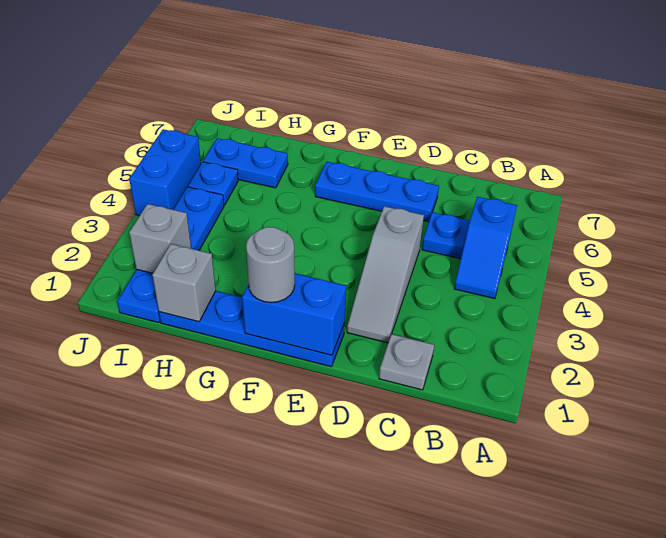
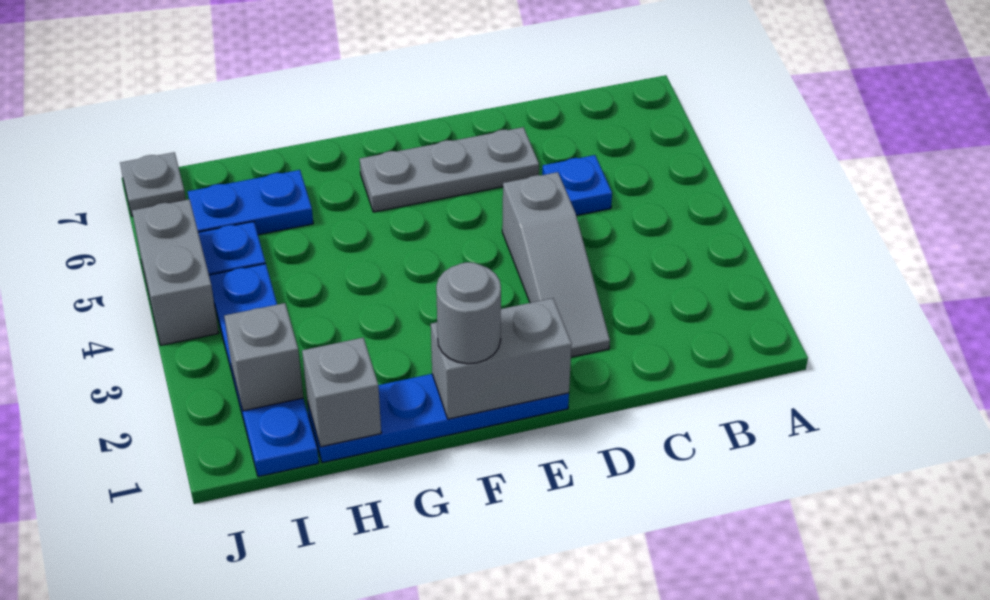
blue slope B4:B5 level 1 top 5 -> none
grey plate C1 level 1 -> grey plate J7 level 1
blue plate D6:F6 level 1 -> grey plate D6:F6 level 1
blue brick E1:F1 level 2 -> grey brick E1:F1 level 2
blue brick J4:J5 level 1 -> grey brick J4:J5 level 1

